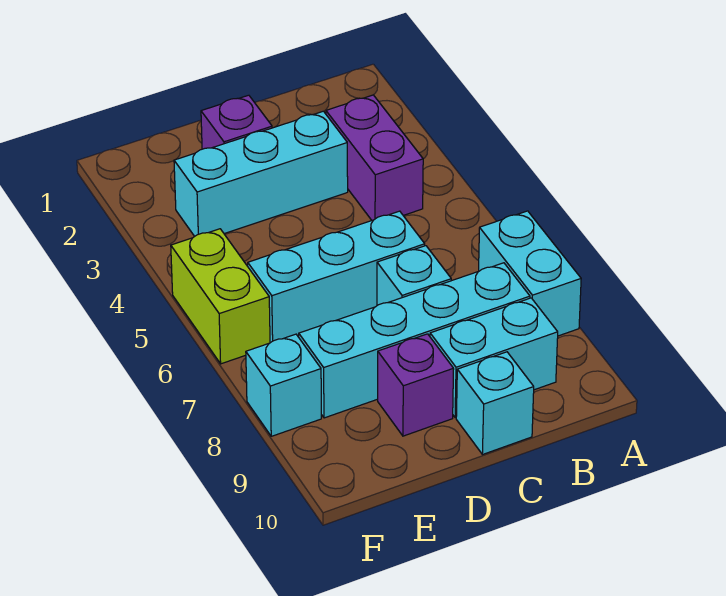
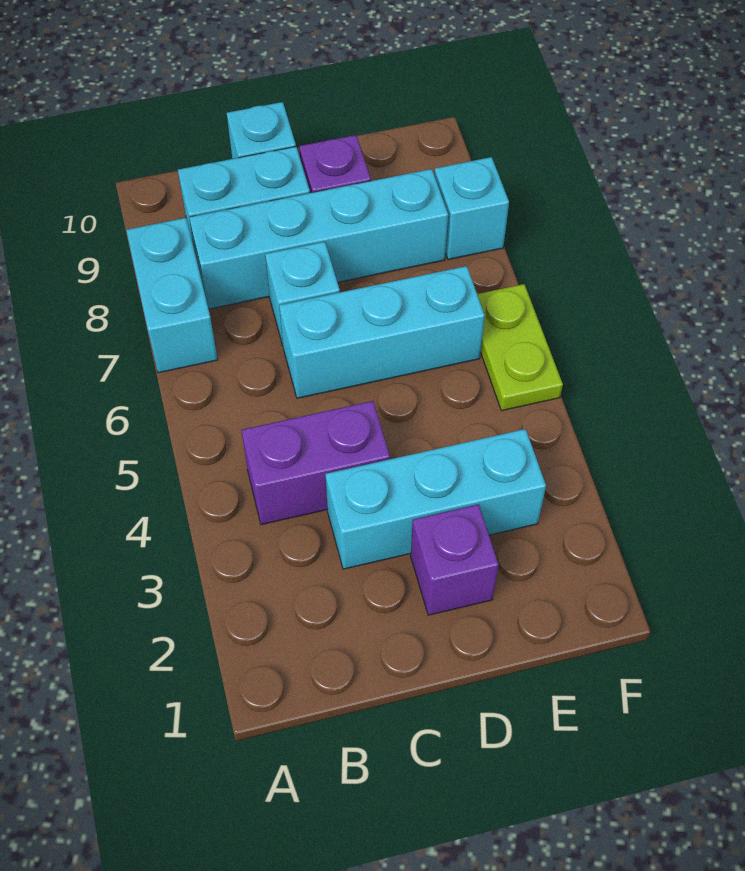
purple brick B3:B4 level 1 -> purple brick B4:C4 level 1
lime brick F5:F6 level 1 -> lime plate F5:F6 level 1

